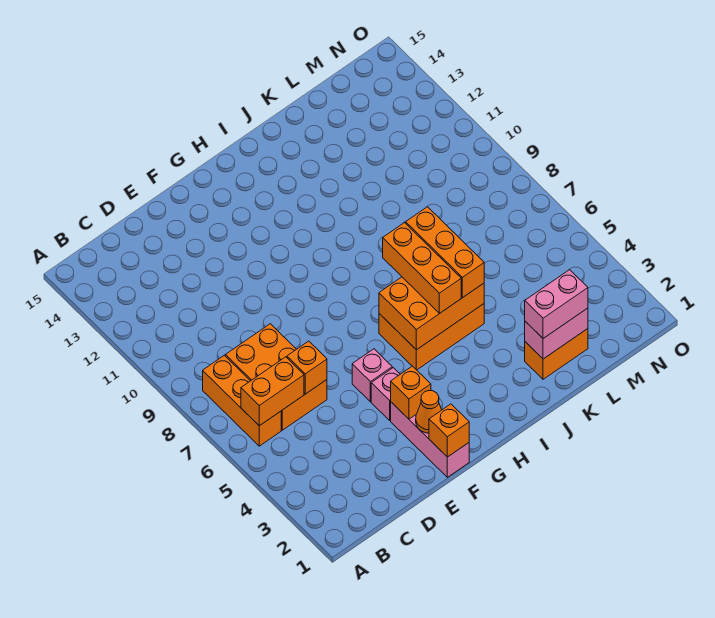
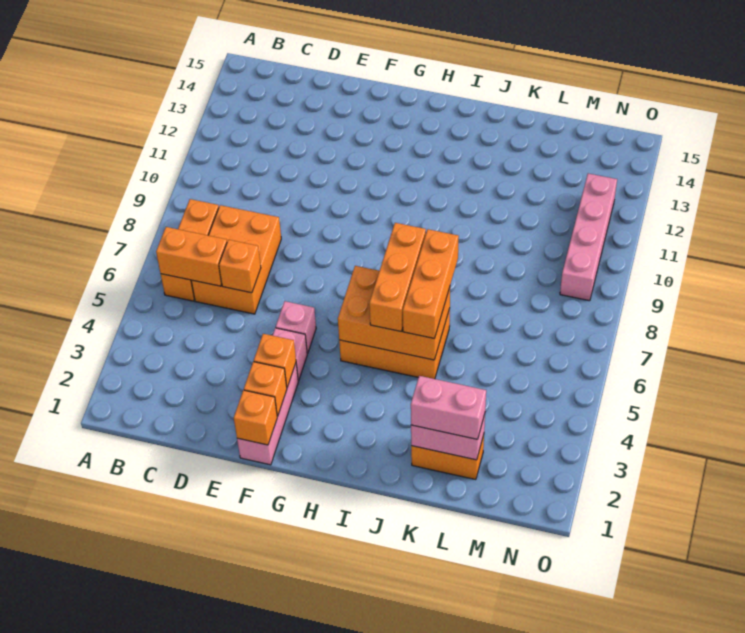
orange cone F2 level 2 -> orange brick F2 level 2
none -> pink brick N9:N12 level 1

